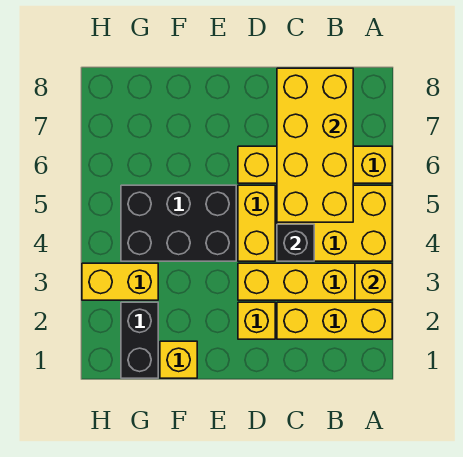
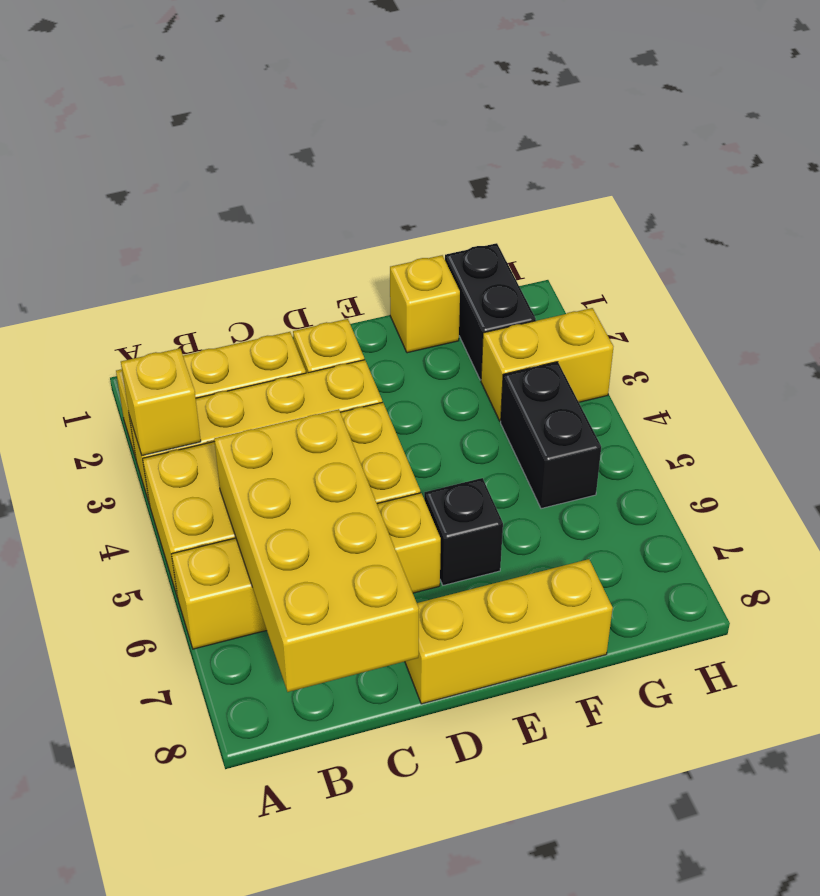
black brick C4 level 2 -> black brick E6 level 1
none -> yellow brick D8:F8 level 1
black brick E4:G5 level 1 -> black brick G4:G5 level 1

